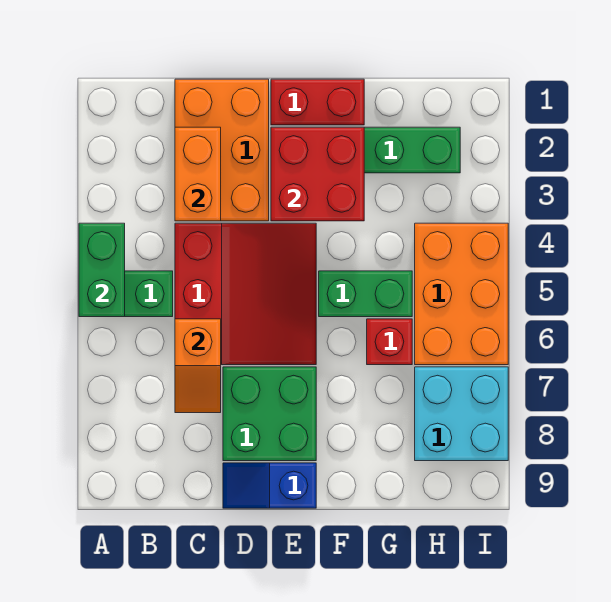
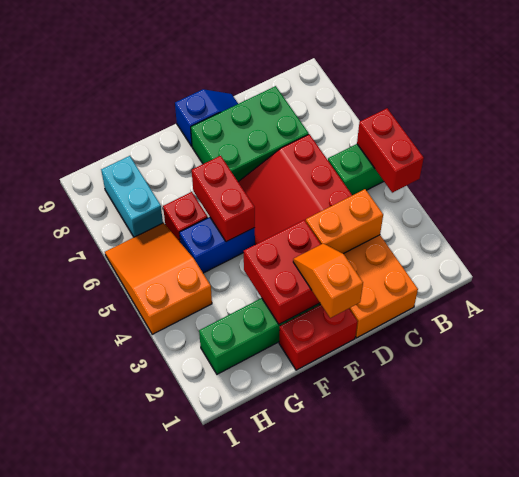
green brick A4:A5 level 2 -> red brick A4:A5 level 2
orange brick C2:C3 level 2 -> orange brick C3:D3 level 2
orange slope C6:C7 level 2 top 6 -> orange slope E1:E2 level 3 top 1
green brick D7:E8 level 1 -> green brick C7:E8 level 1
green brick F5:G5 level 1 -> blue brick F5:G5 level 1
none -> red brick F5:F6 level 2
orange brick H4:I6 level 1 -> orange slope H4:I6 level 1 top 4
cyan brick H7:I8 level 1 -> cyan brick H7:H8 level 1

